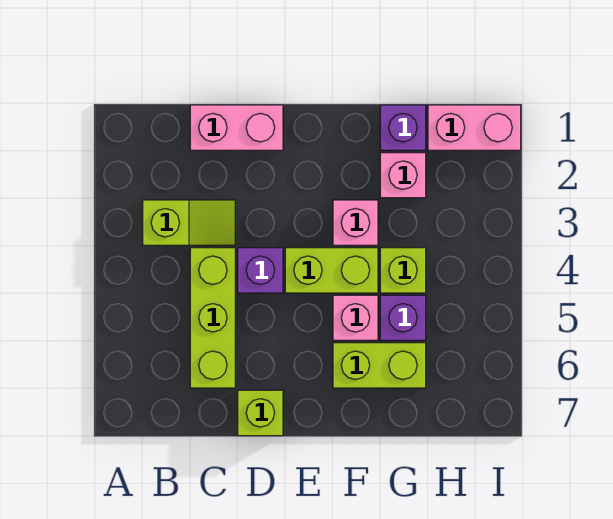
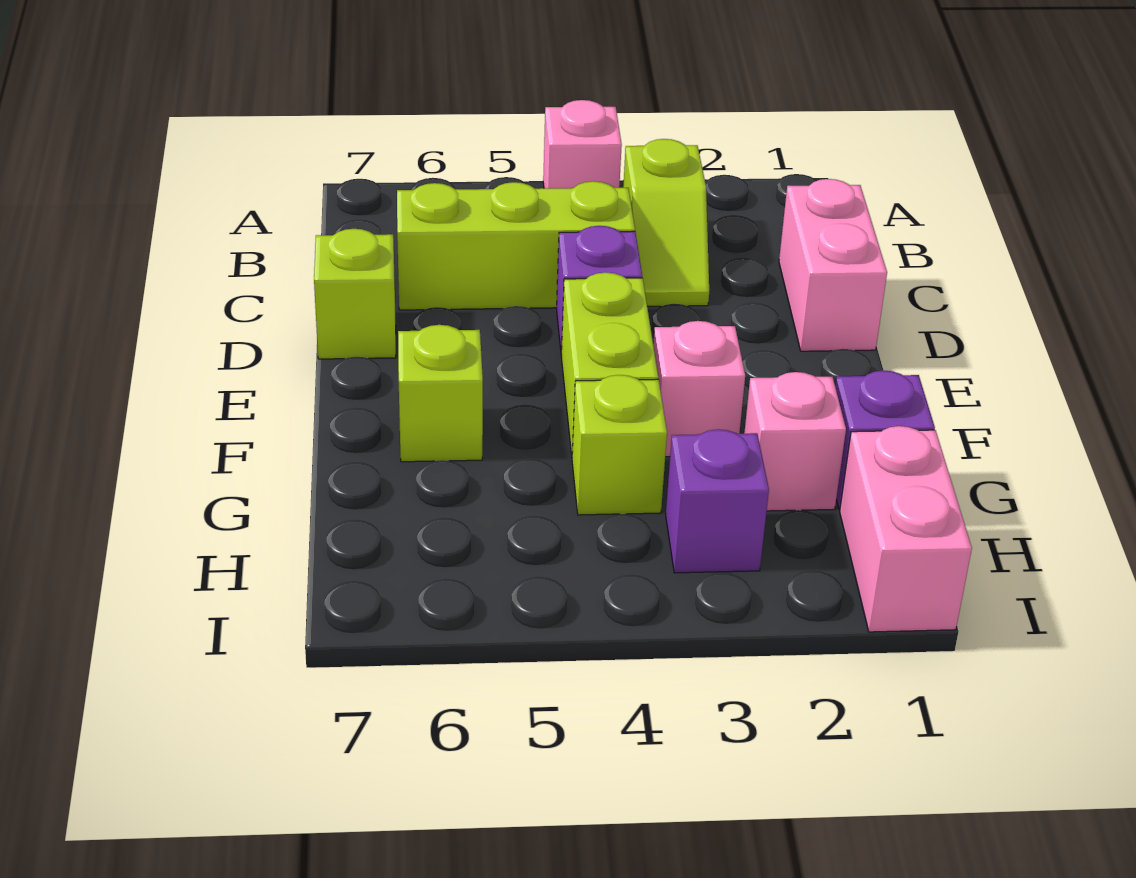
pink brick F5 level 1 -> pink brick A4 level 1
lime brick F6:G6 level 1 -> lime brick F6 level 1
purple brick G5 level 1 -> purple brick H3 level 1

